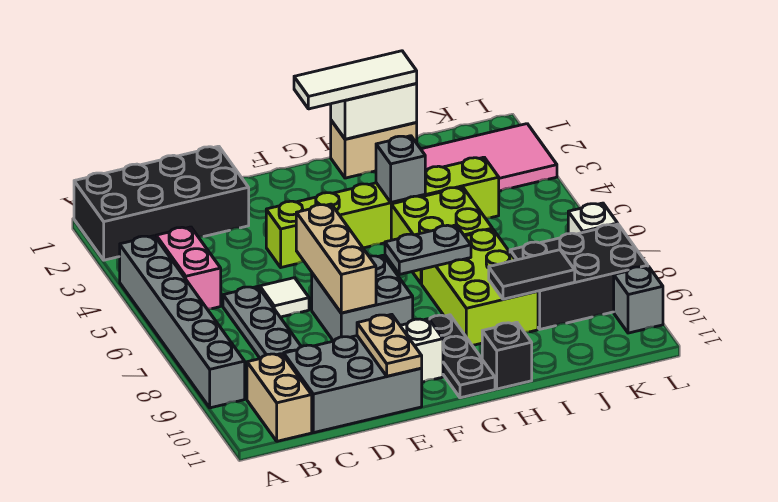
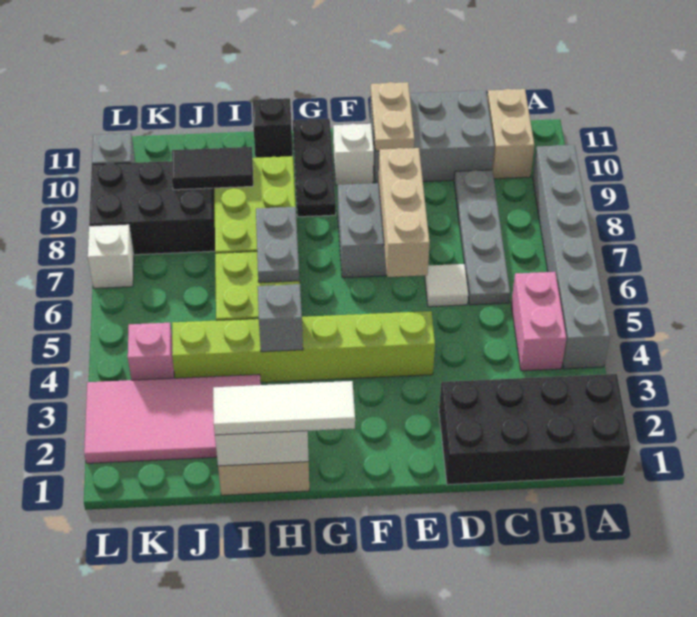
grey plate G7:H7 level 2 -> grey plate H6:H7 level 2
none -> pink brick K4 level 1

